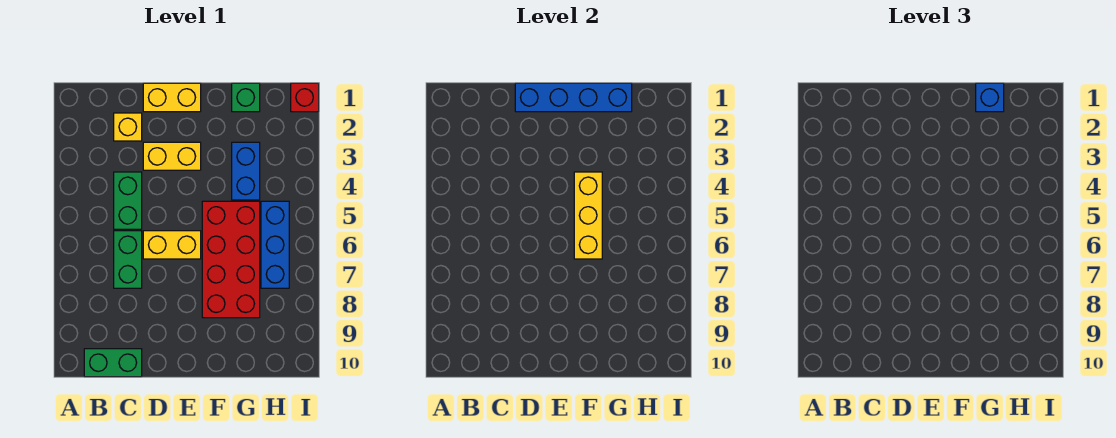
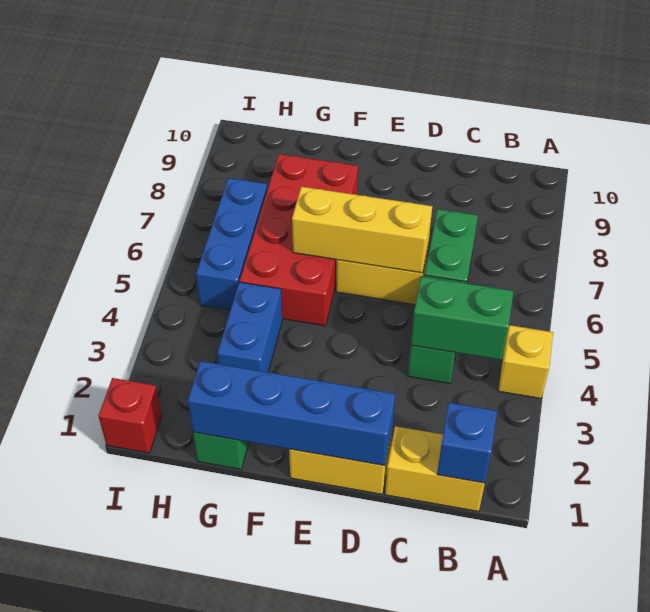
green brick B10:C10 level 1 -> green brick B4:C4 level 2
yellow brick C2 level 1 -> yellow brick A4 level 1
yellow brick D3:E3 level 1 -> yellow brick B1:C1 level 1
yellow brick F4:F6 level 2 -> yellow brick D6:F6 level 2
blue brick G1 level 3 -> blue brick B1 level 2

